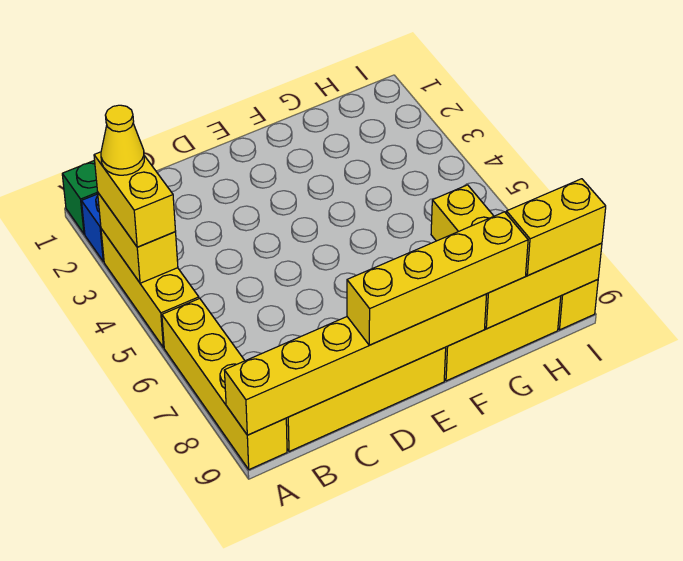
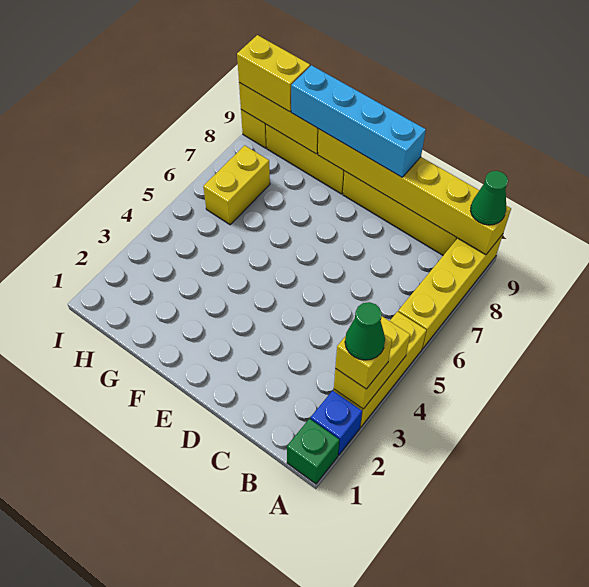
yellow brick A3:A4 level 3 -> yellow brick A3 level 3
yellow cone A3 level 4 -> green cone A3 level 4
none -> green cone A9 level 3
yellow brick D9:G9 level 3 -> cyan brick D9:G9 level 3

